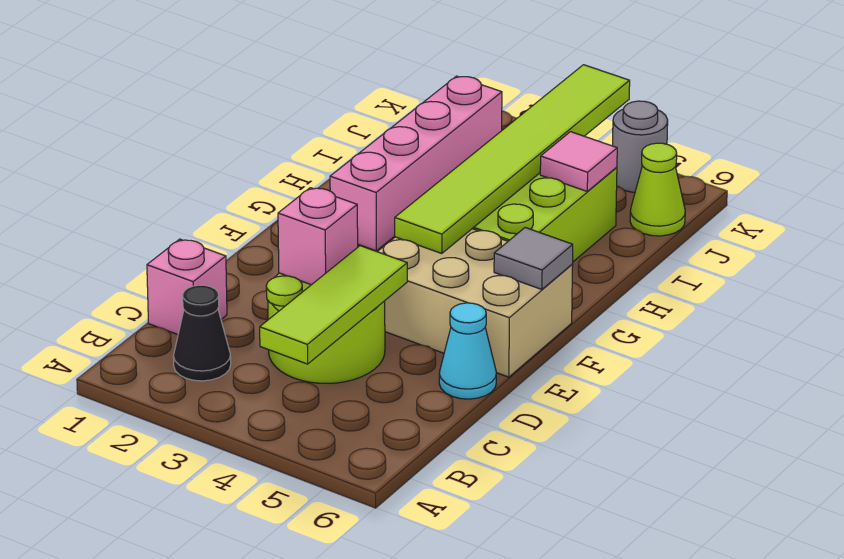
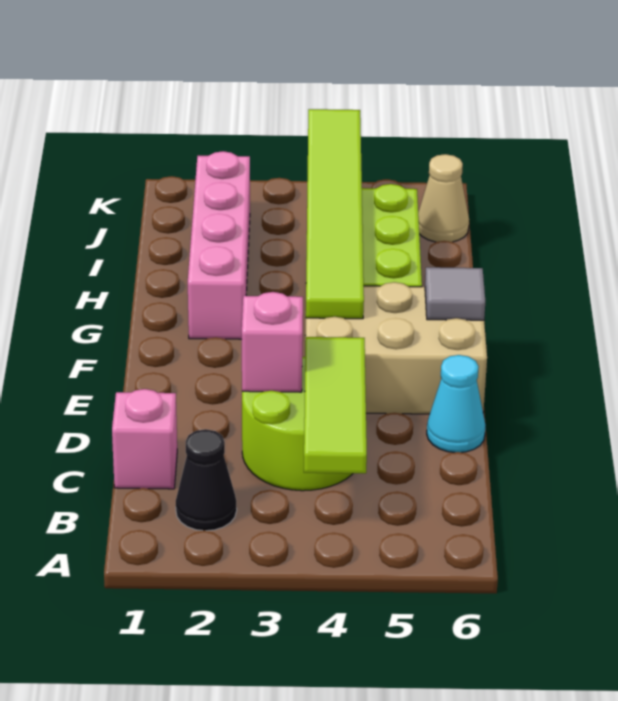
pink tile I5 level 2 -> none
lime cone J6 level 1 -> tan cone J6 level 1
grey round brick K5 level 1 -> none

